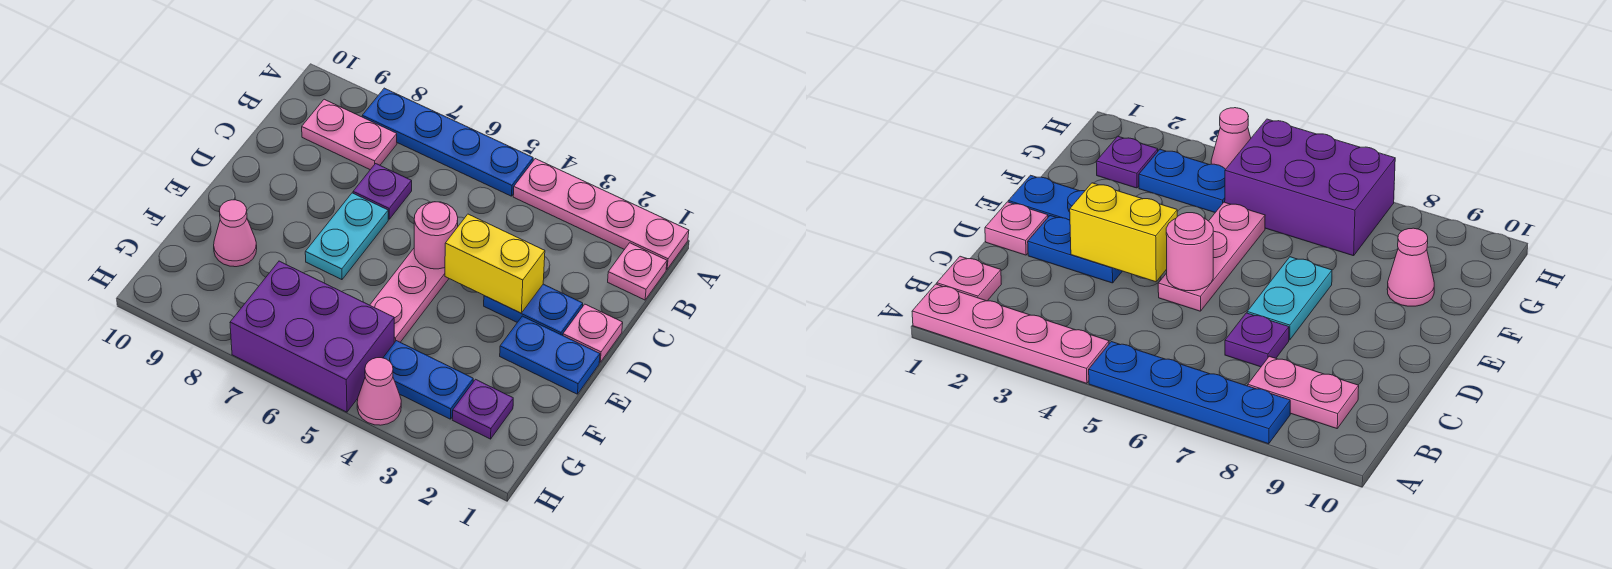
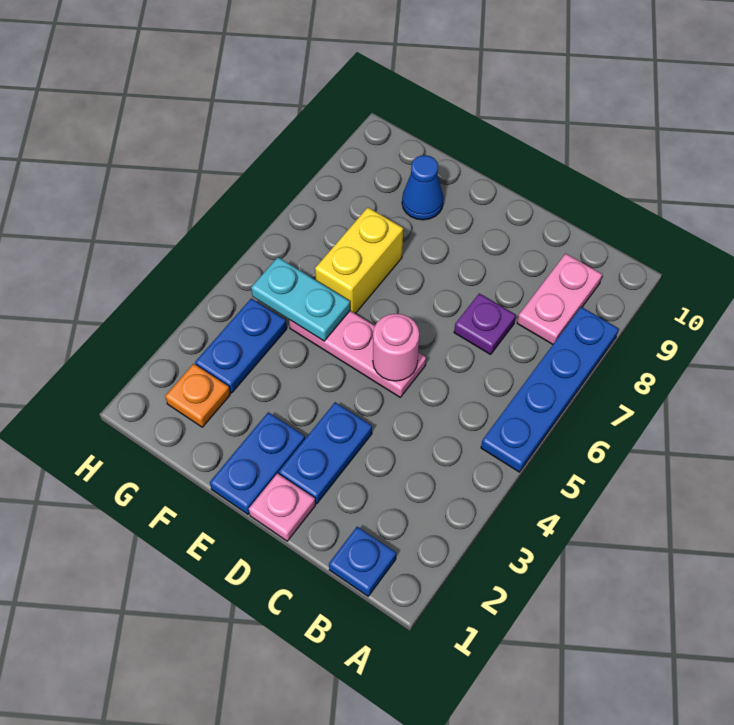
pink plate A1:A4 level 1 -> none
pink plate B1 level 1 -> blue plate B1 level 1
yellow brick D3:D4 level 2 -> yellow brick F6:F7 level 1
cyan plate D7:E7 level 1 -> cyan plate F5:G5 level 2
pink cone F9 level 1 -> blue cone F9 level 1
purple plate G2 level 1 -> orange plate G2 level 1
purple brick G5:H7 level 1 -> none
pink cone H4 level 1 -> none

